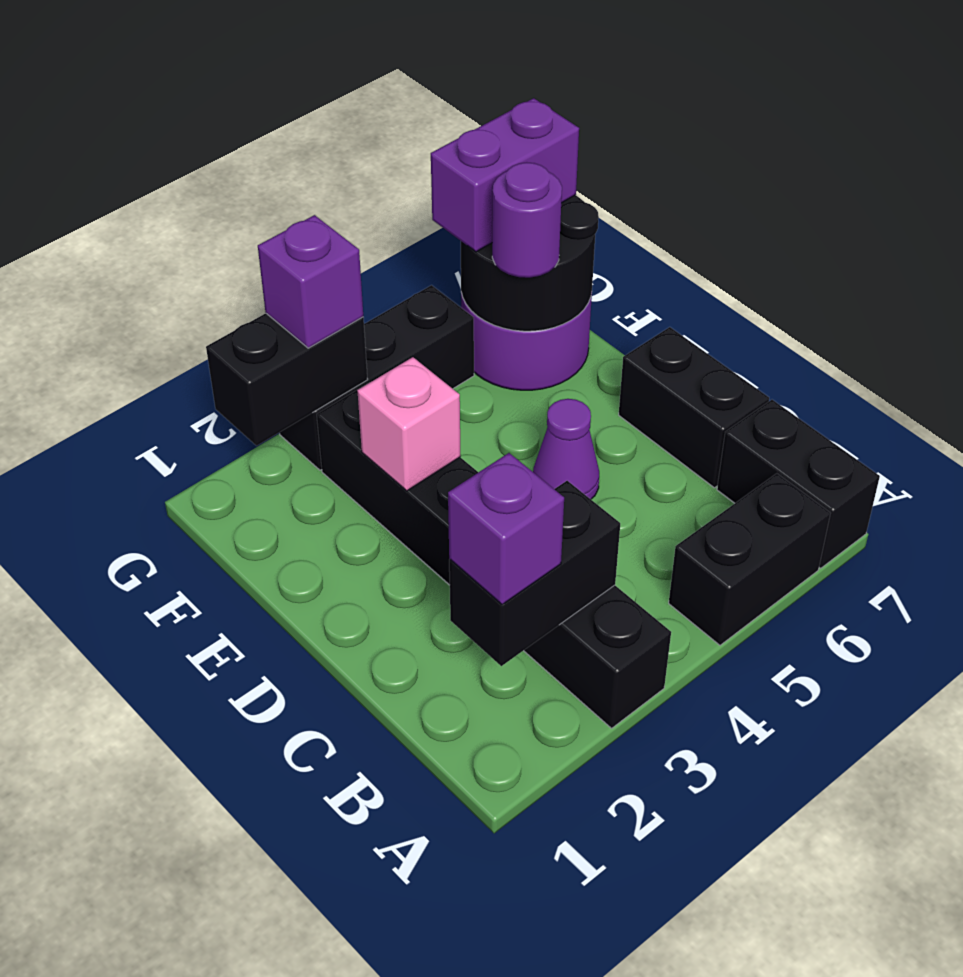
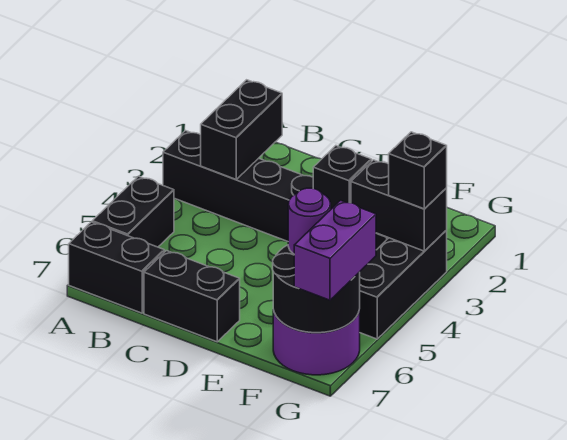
purple brick B2 level 3 -> none
purple cone D5 level 1 -> none
pink brick E3 level 2 -> black brick E3 level 2
black brick G2:G3 level 2 -> black brick F3:G3 level 2
purple brick G3 level 3 -> black brick G3 level 3

